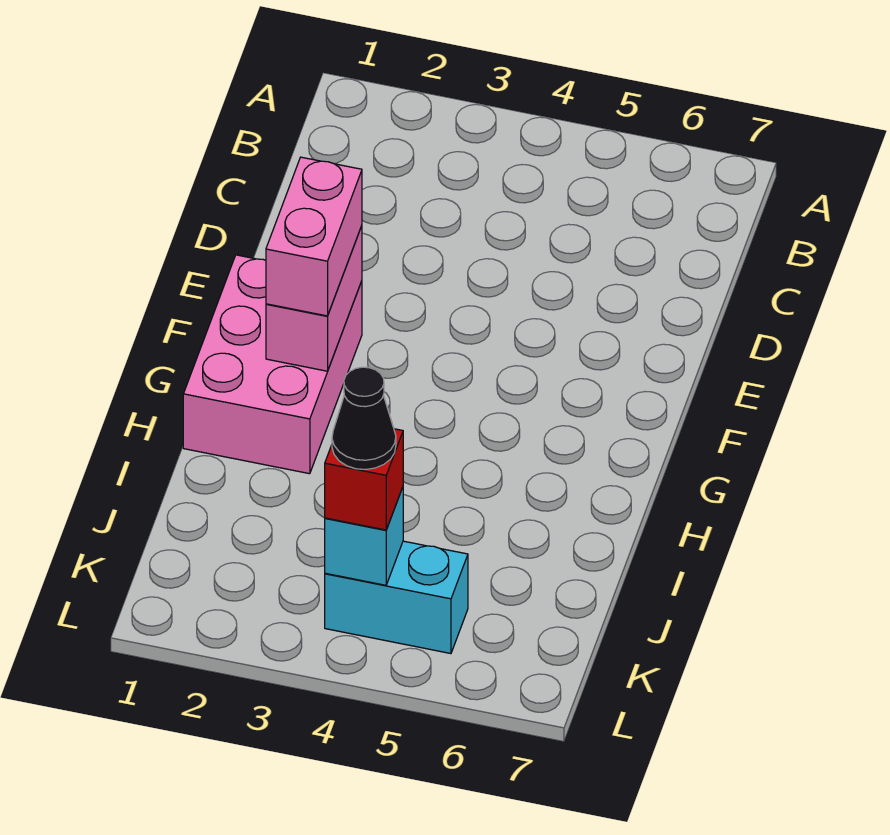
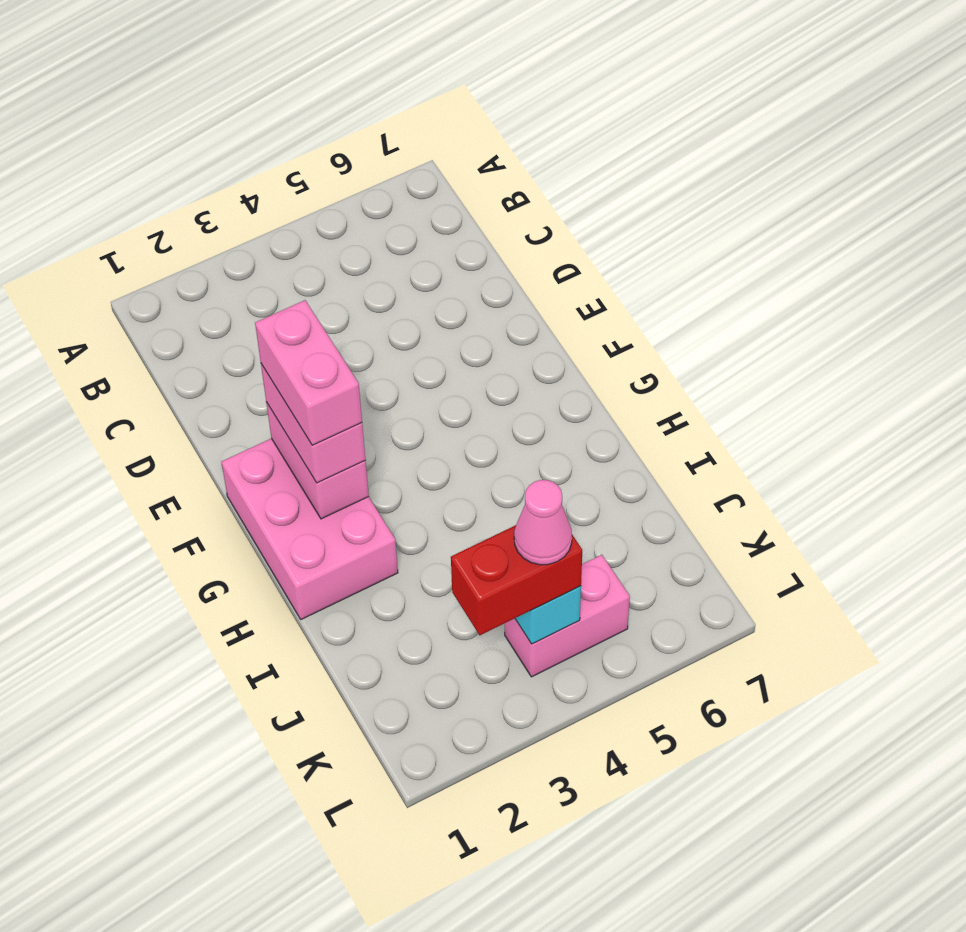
none -> pink brick F2:G2 level 4
cyan brick K4:K5 level 1 -> pink brick K4:K5 level 1
red brick K4 level 3 -> red brick K3:K4 level 3
black cone K4 level 4 -> pink cone K4 level 4

